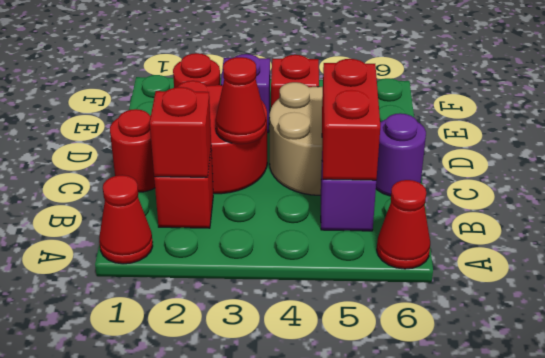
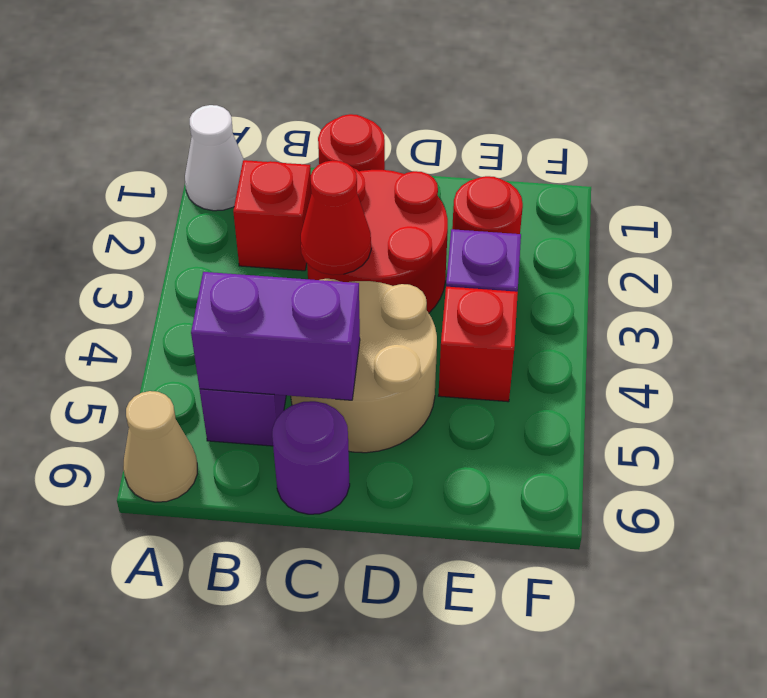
red cone A1 level 1 -> white cone A1 level 1
red cone A6 level 1 -> tan cone A6 level 1
red brick B2 level 2 -> none
red brick B5:C5 level 2 -> purple brick B5:C5 level 2

